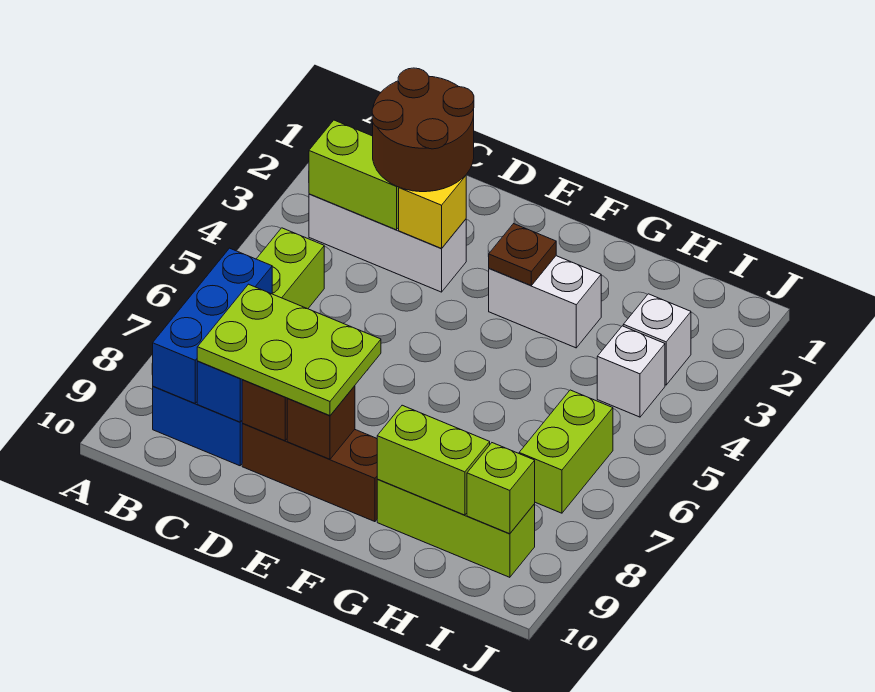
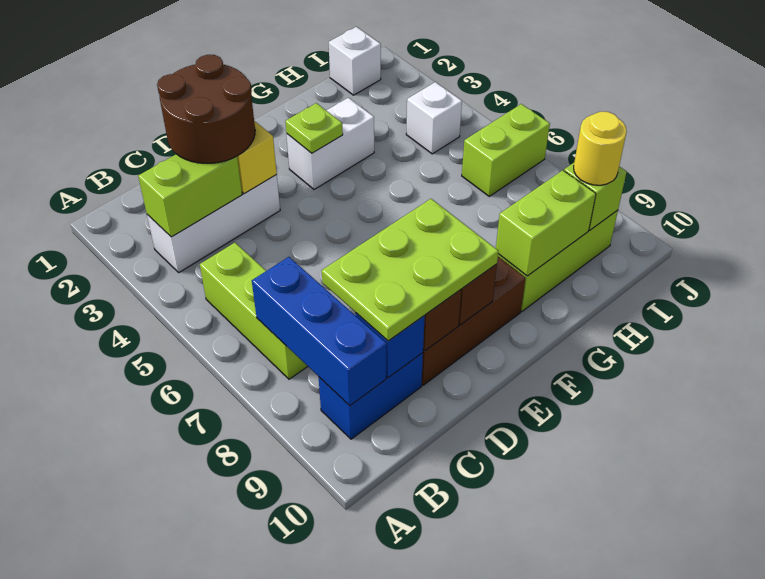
brown plate F3 level 2 -> lime plate F3 level 2
white brick I3 level 1 -> white brick I1 level 1
lime brick I6:I7 level 1 -> lime brick I6:J6 level 1
none -> yellow round brick I9 level 3

